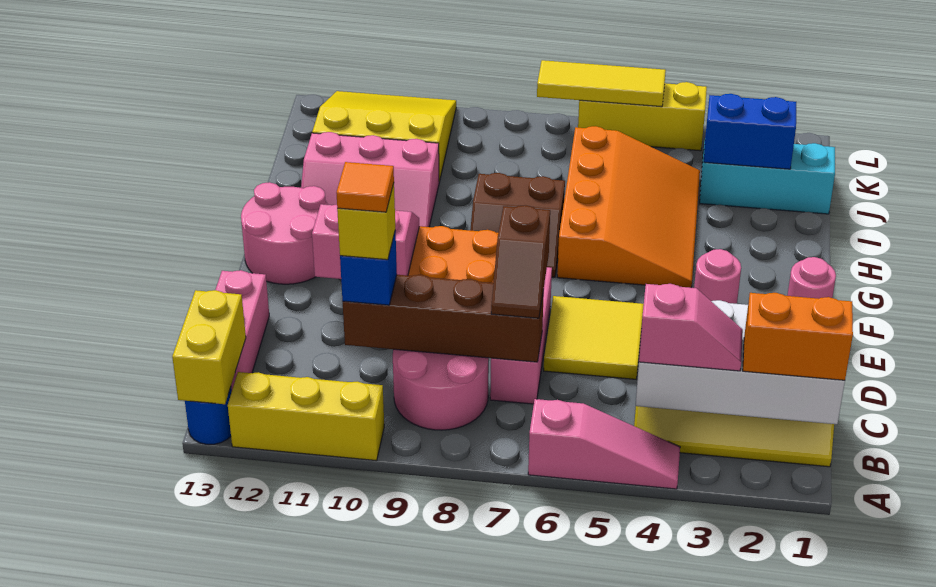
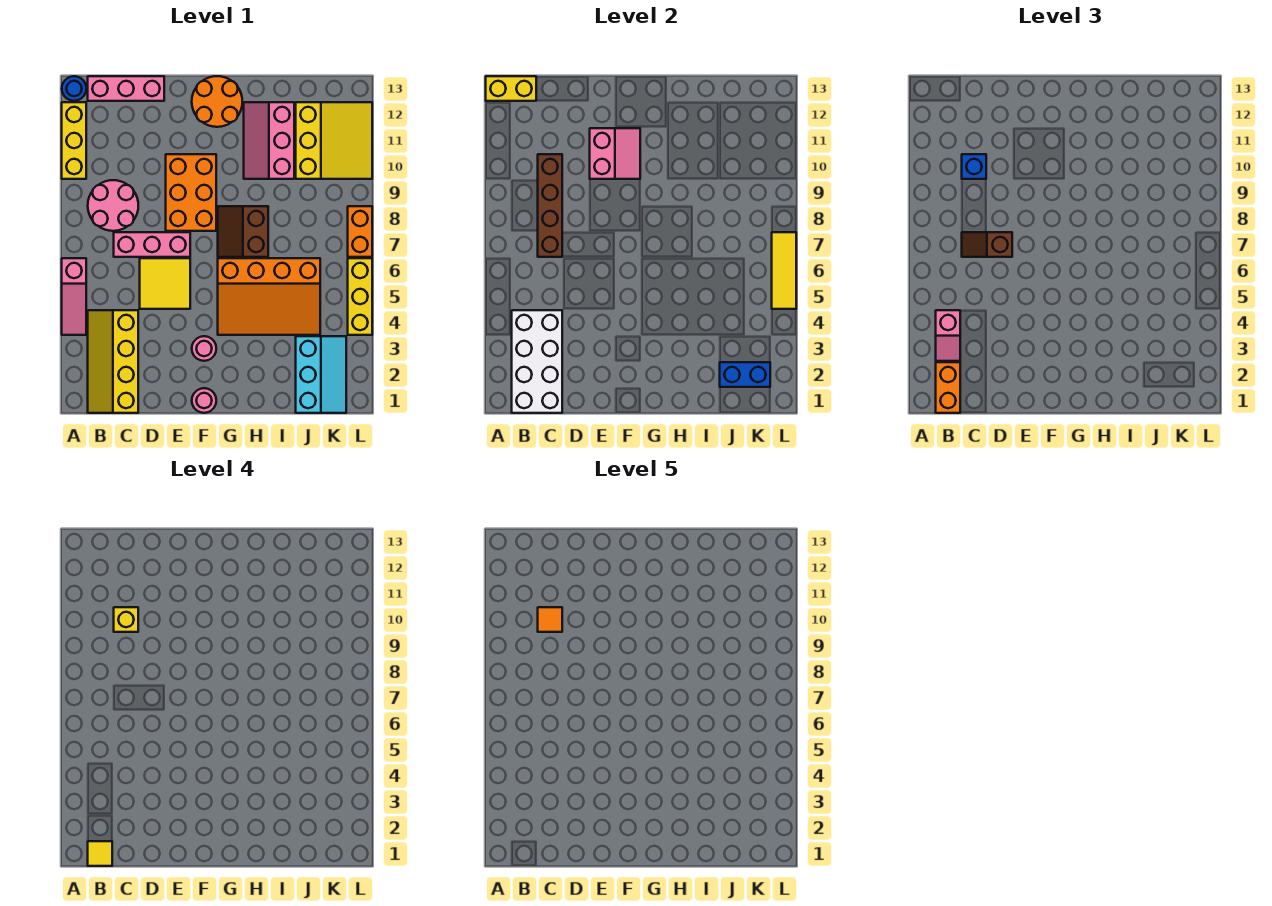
none -> yellow tile B1 level 4
pink round brick F12:G13 level 1 -> orange round brick F12:G13 level 1
blue brick J2:J3 level 2 -> blue brick J2:K2 level 2
none -> orange brick L7:L8 level 1

